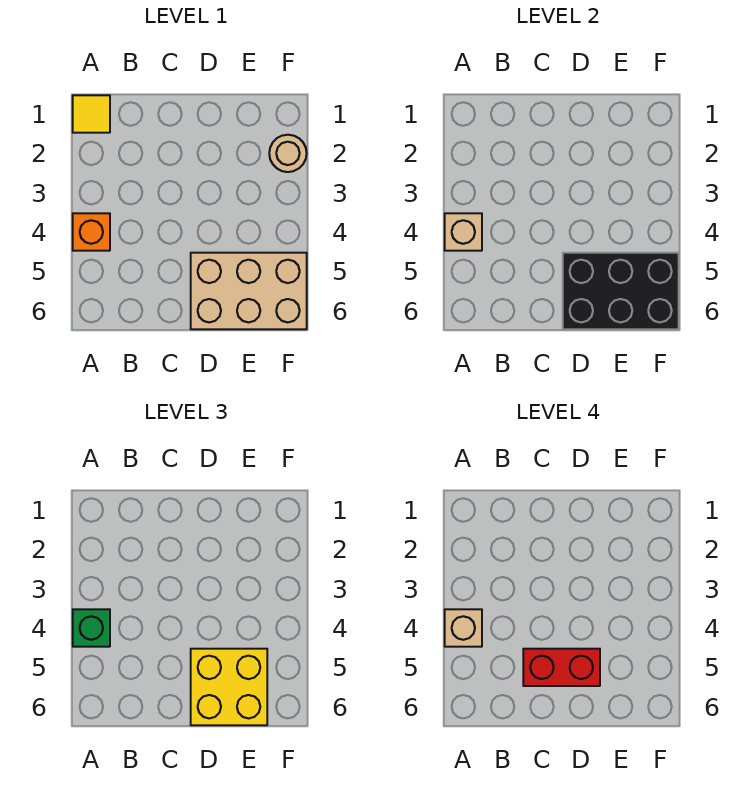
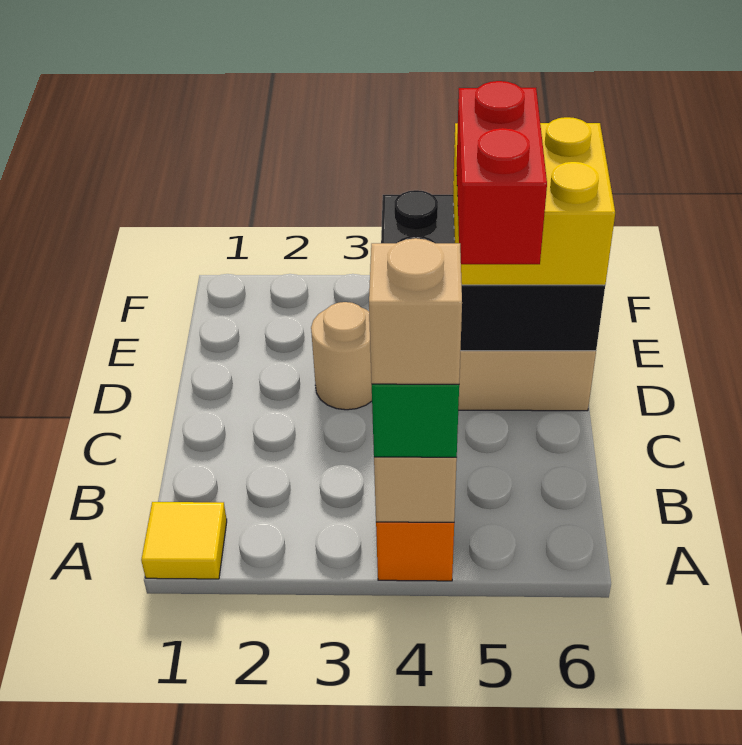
black brick D5:F6 level 2 -> black brick D4:E6 level 2
tan round brick F2 level 1 -> tan round brick D3 level 1

